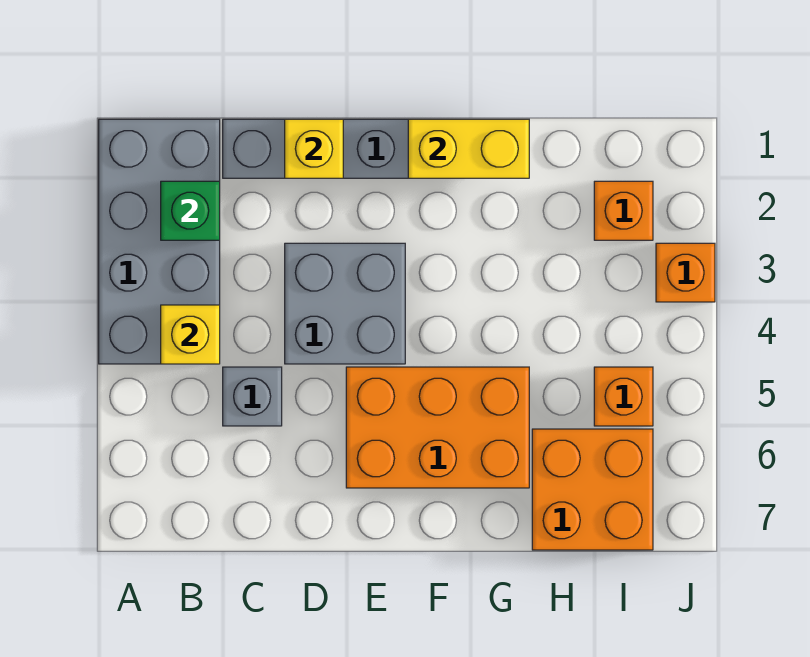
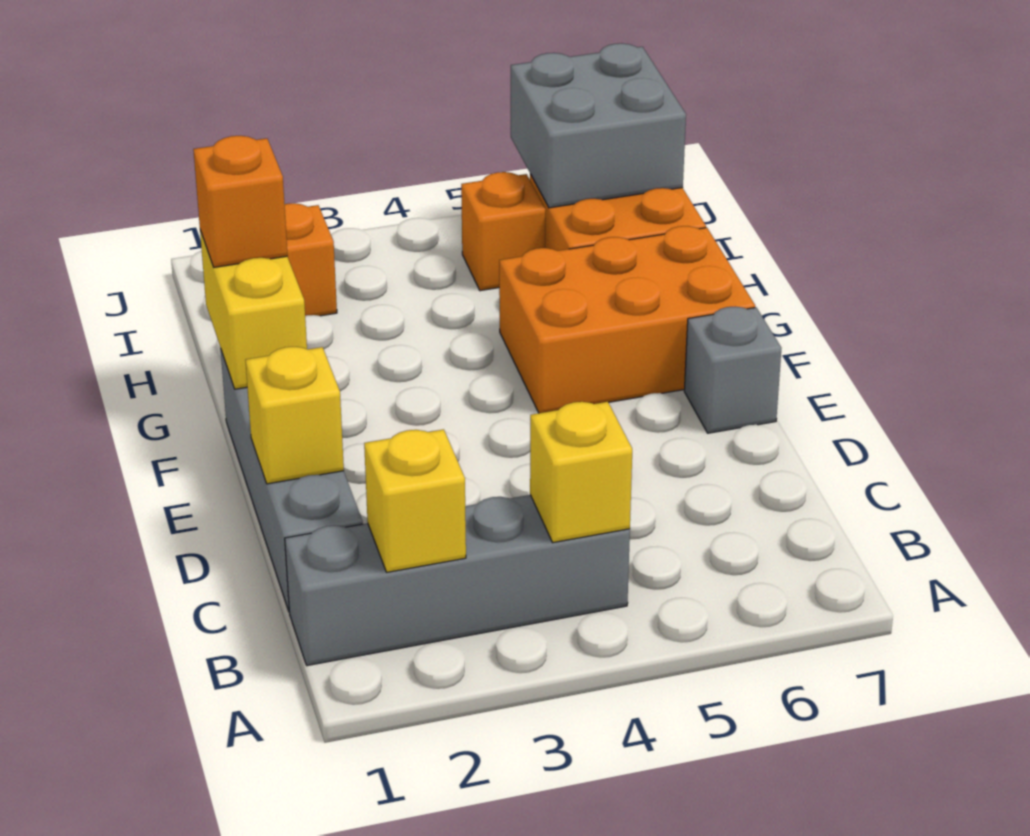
grey brick A1:B4 level 1 -> grey brick B1:B4 level 1
green brick B2 level 2 -> yellow brick B2 level 2
grey brick C5 level 1 -> grey brick E7 level 1
grey brick D3:E4 level 1 -> grey brick I6:J7 level 2
orange brick E5:G6 level 1 -> orange brick F5:G7 level 1
orange brick J3 level 1 -> orange brick G1 level 3

